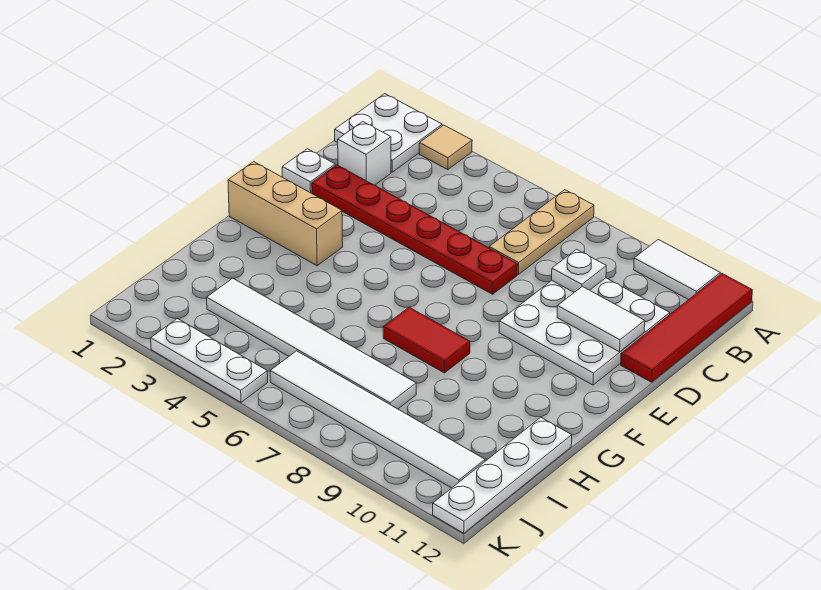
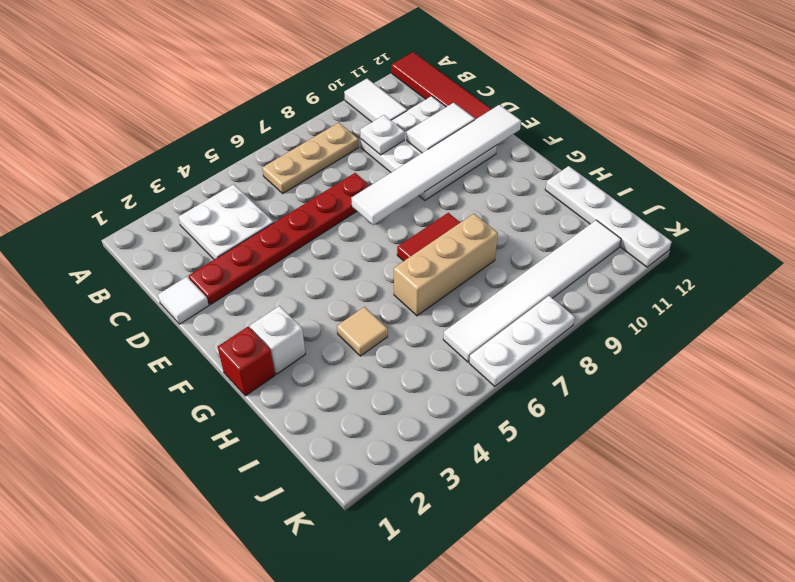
white plate A1:B2 level 1 -> white plate B3:C4 level 1
tan tile A3 level 1 -> tan tile H4 level 1
tan plate A7:C7 level 1 -> tan plate B6:B8 level 1
white tile A10:A11 level 1 -> white tile A10:B10 level 1
white brick C2 level 1 -> white brick G2 level 1
white plate D1 level 1 -> white tile D1 level 1
tan brick F1:F3 level 1 -> tan brick H6:H8 level 1
none -> red brick G1 level 1
white tile I3:I8 level 1 -> white tile E7:E12 level 2
white plate K3:K5 level 1 -> white plate K6:K8 level 1

